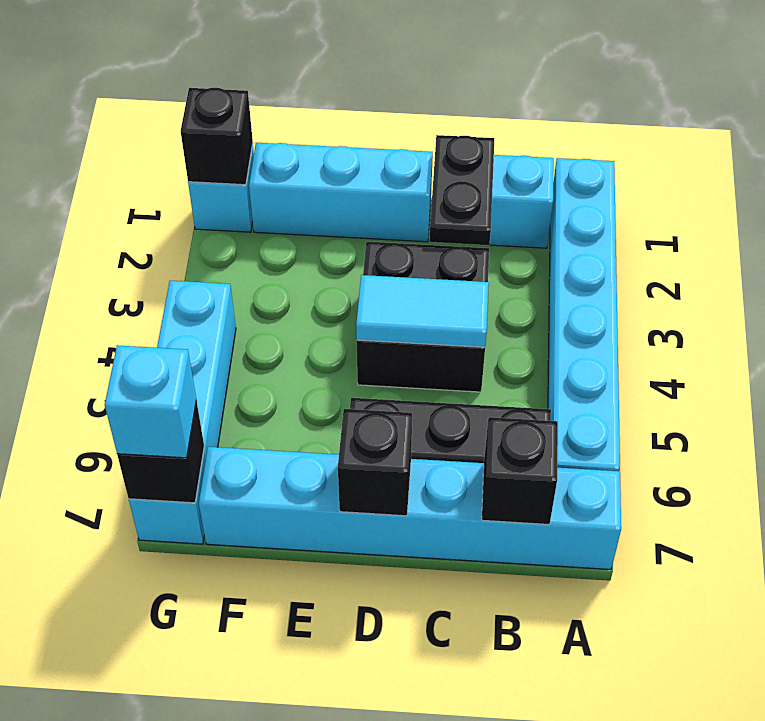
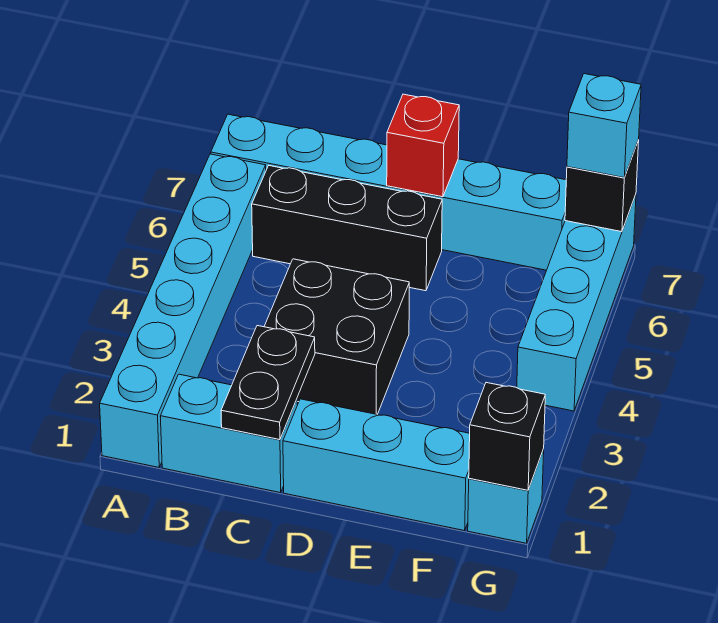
black brick B7 level 2 -> none
cyan tile C4:D4 level 2 -> none
black brick D7 level 2 -> red brick D7 level 2

